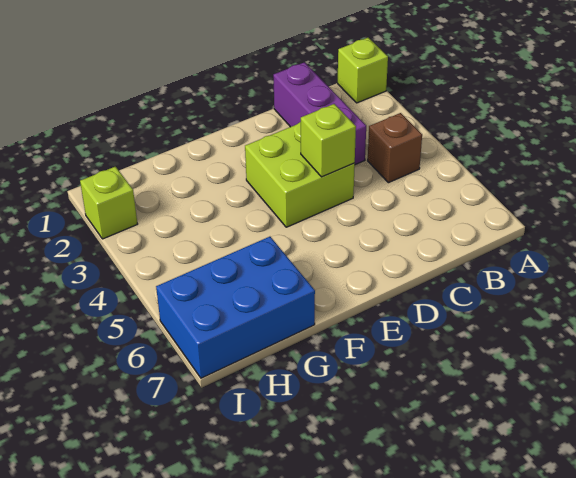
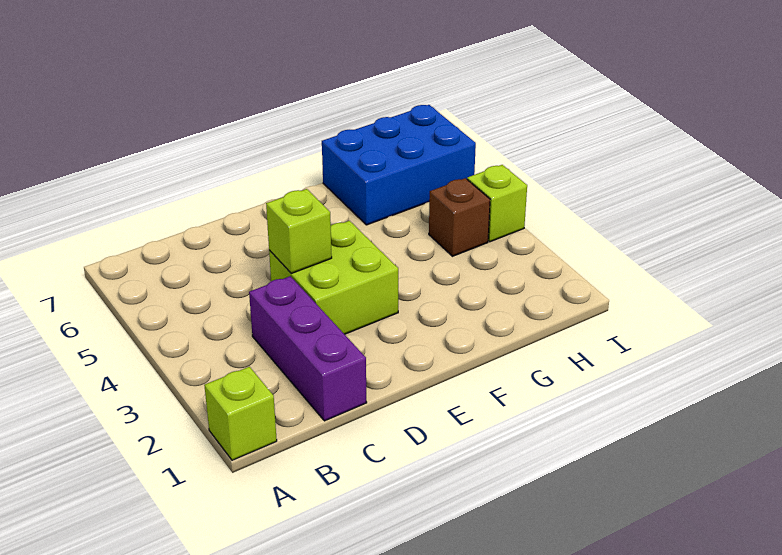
brown brick B4 level 1 -> brown brick H4 level 1
lime brick I2 level 1 -> lime brick I4 level 1

